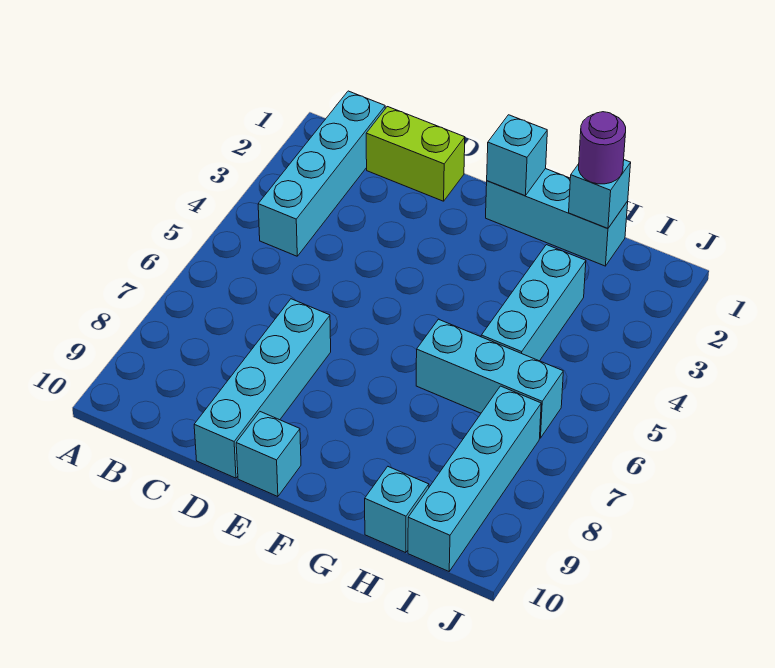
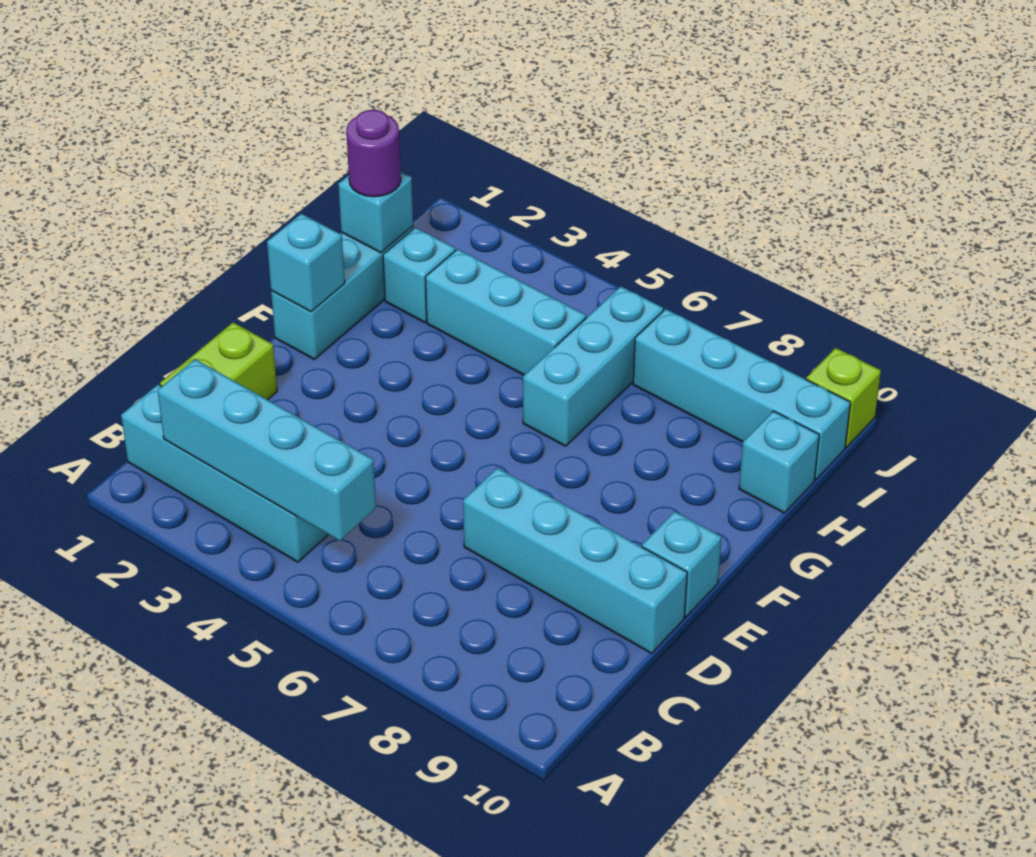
none -> cyan brick B2:B5 level 2
none -> cyan brick H2 level 1
none -> lime brick J10 level 1

